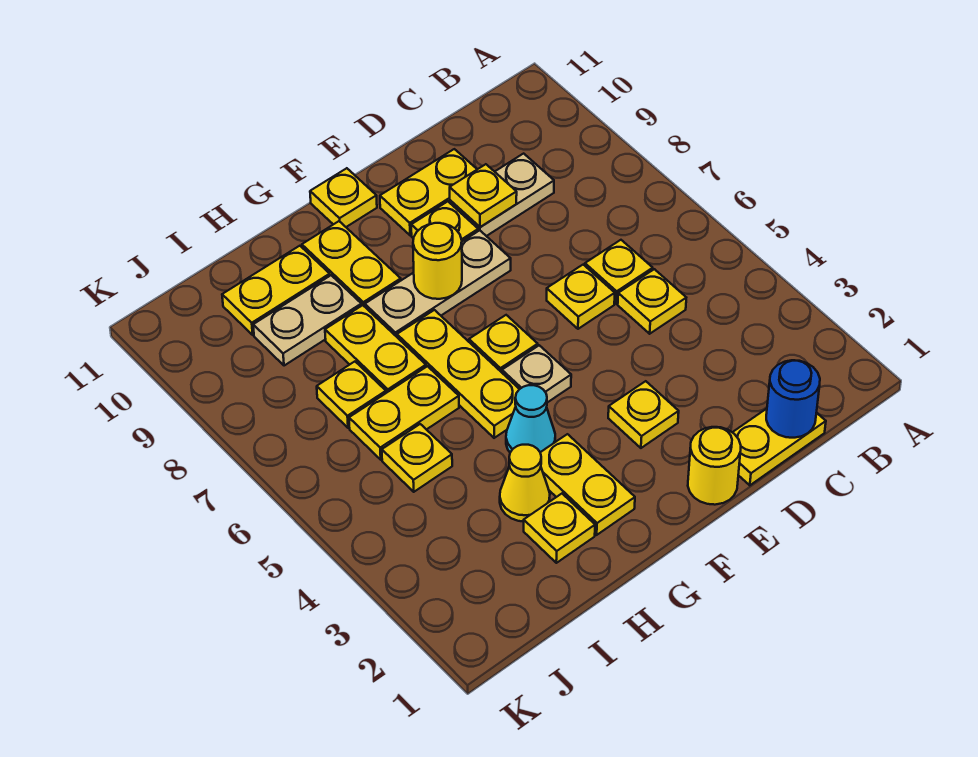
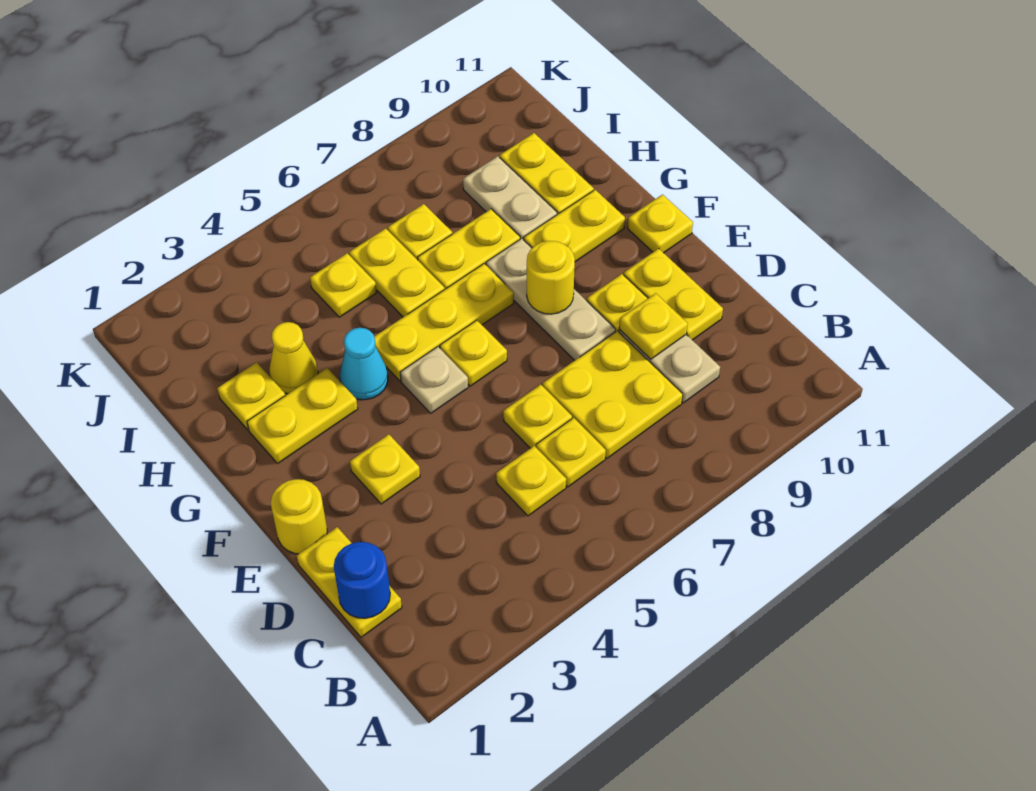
none -> yellow plate C7:D8 level 1

